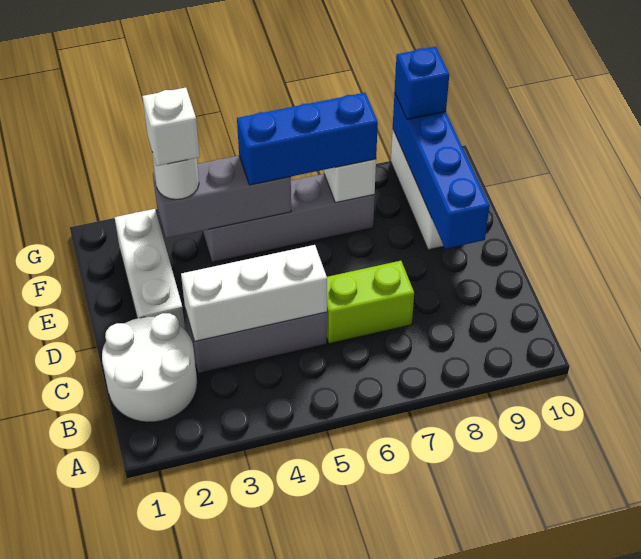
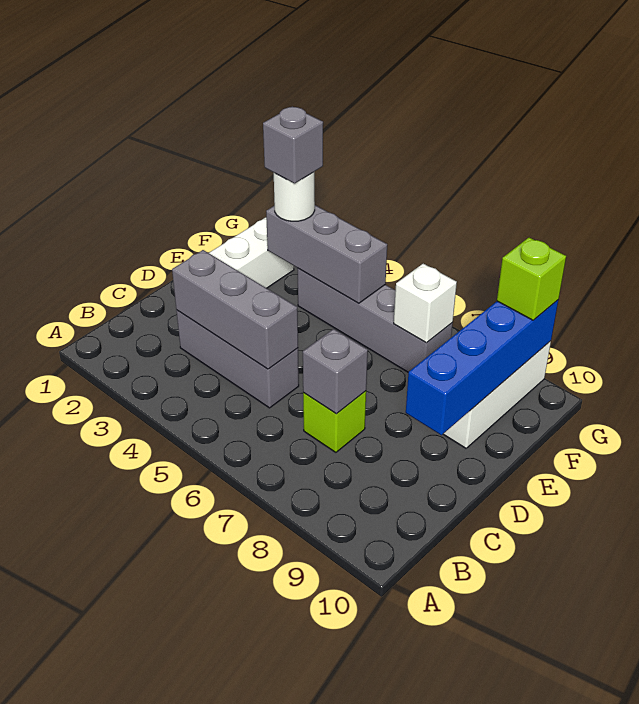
white round brick B1:C2 level 1 -> none
white brick C3:C5 level 2 -> grey brick C3:C5 level 2
lime brick C6:C7 level 1 -> lime brick C7 level 1
none -> grey brick C7 level 2
white brick F3 level 4 -> grey brick F3 level 4
blue brick F5:F7 level 3 -> none
blue brick G9 level 3 -> lime brick G9 level 3

